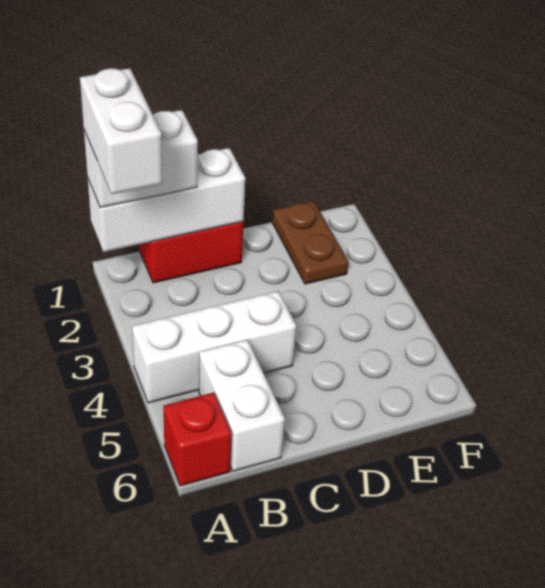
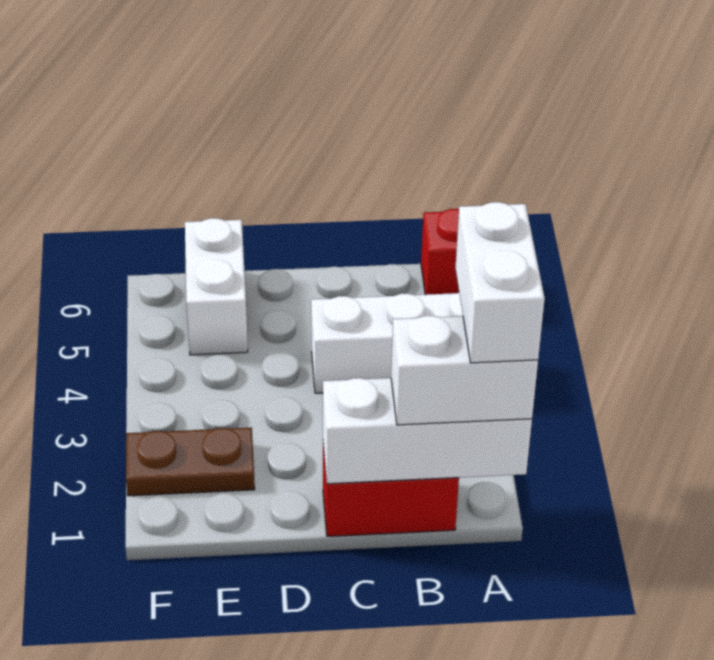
white brick B5:B6 level 1 -> white brick E5:E6 level 1
brown plate E1:E2 level 1 -> brown plate E2:F2 level 1

